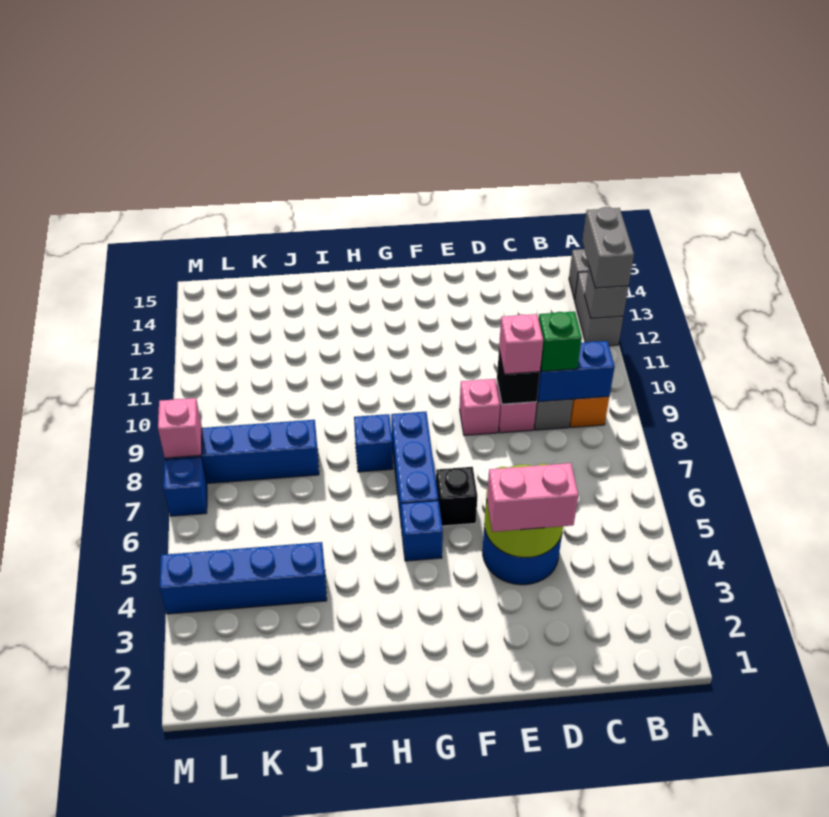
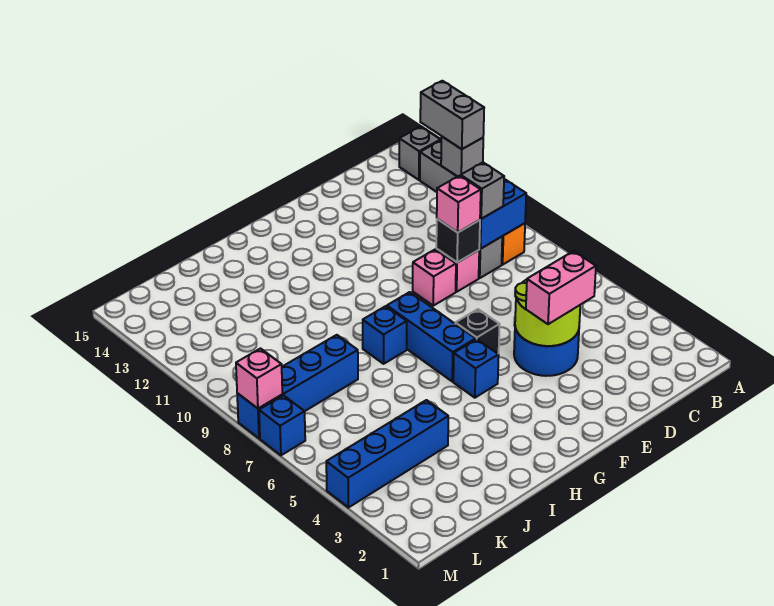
green brick C9 level 3 -> grey brick C9 level 3

